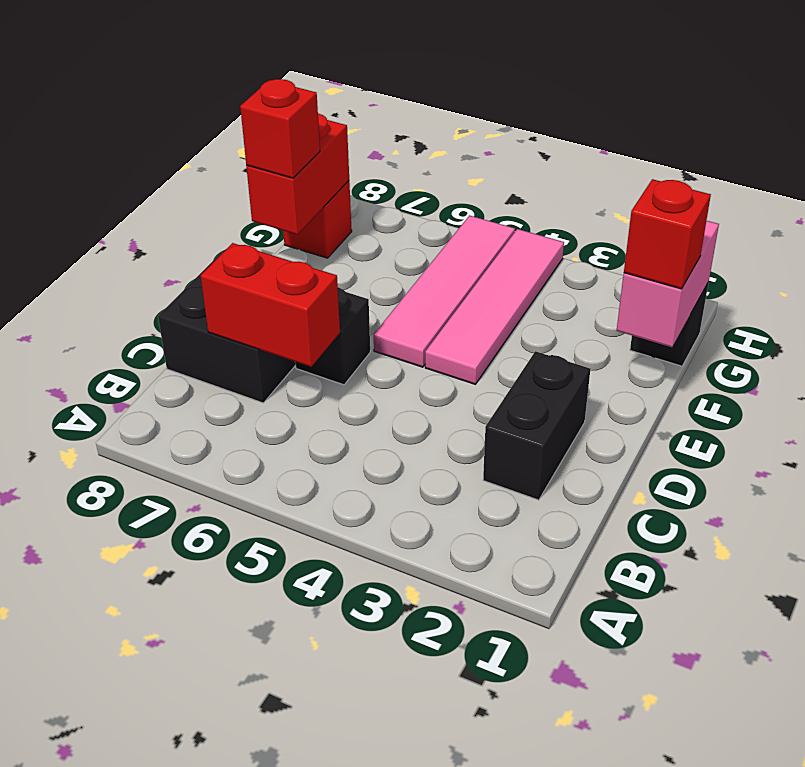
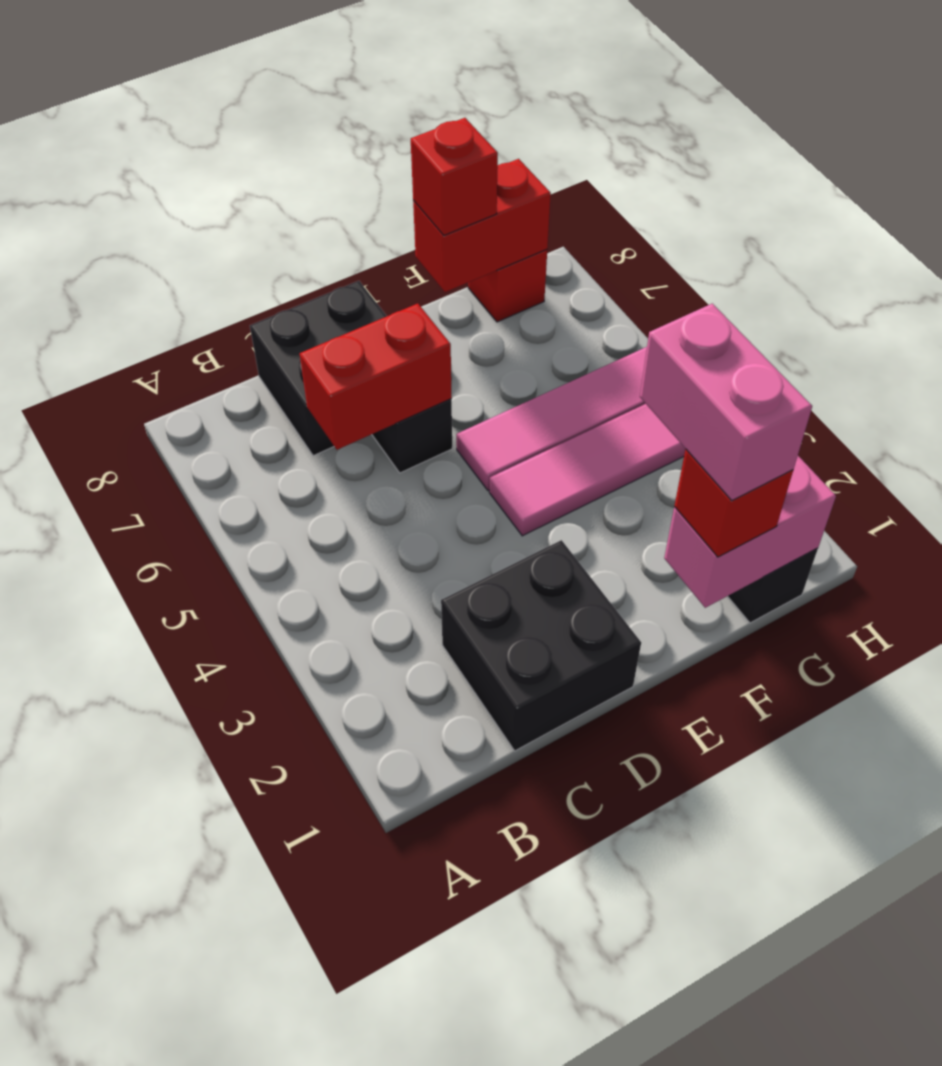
black brick C2:D2 level 1 -> black brick C1:D2 level 1
red brick C6:C7 level 2 -> red brick C6:D6 level 2
none -> pink brick F1:F2 level 4

